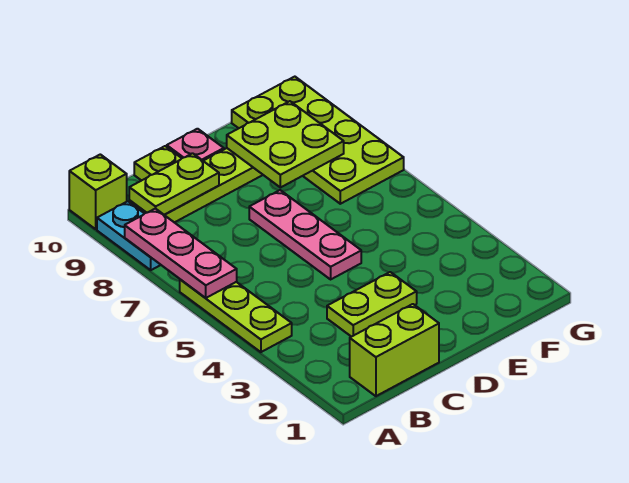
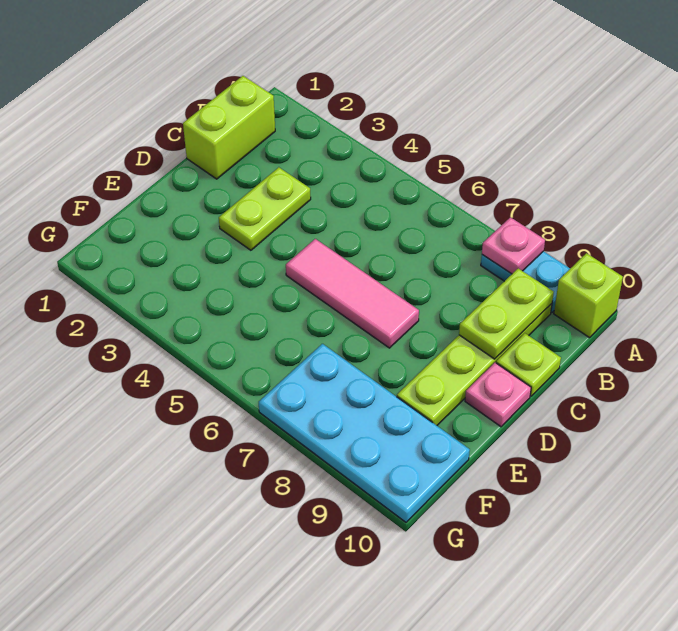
lime plate A4:A6 level 1 -> none
pink plate A6:A8 level 2 -> pink plate A8 level 2
pink plate D5:D7 level 1 -> pink tile D5:D7 level 1
lime plate E8:F9 level 2 -> none
lime plate F7:G10 level 1 -> cyan plate F7:G10 level 1

